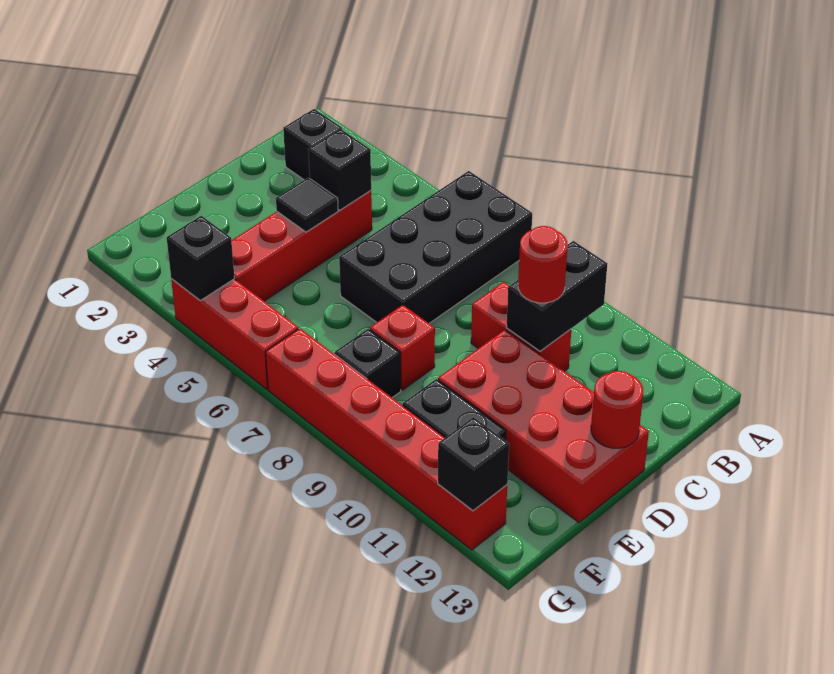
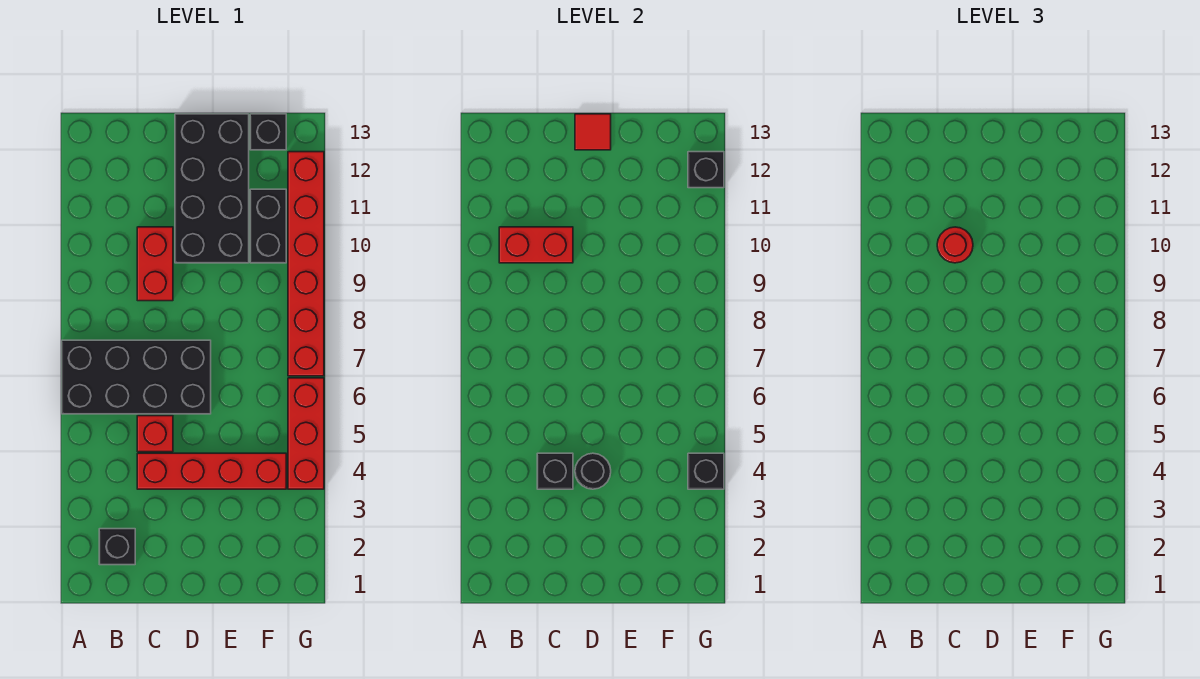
black brick B10:C10 level 2 -> red brick B10:C10 level 2
black tile D4 level 2 -> black round brick D4 level 2
red brick D10:E13 level 1 -> black brick D10:E13 level 1
red round brick D13 level 2 -> red tile D13 level 2
red brick E8 level 1 -> red brick C5 level 1
black brick F8 level 1 -> black brick F13 level 1

